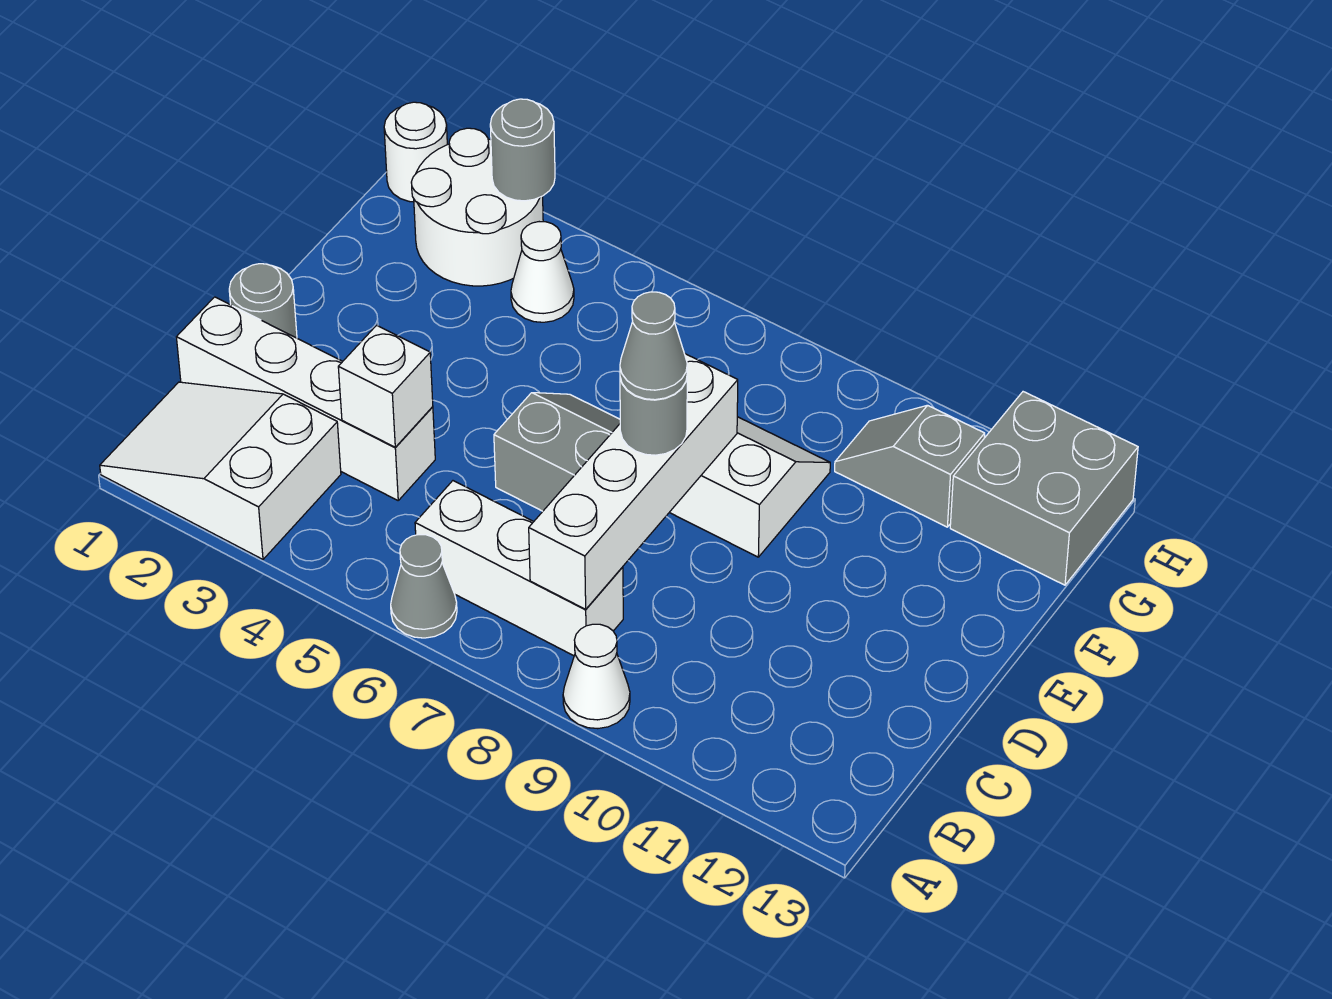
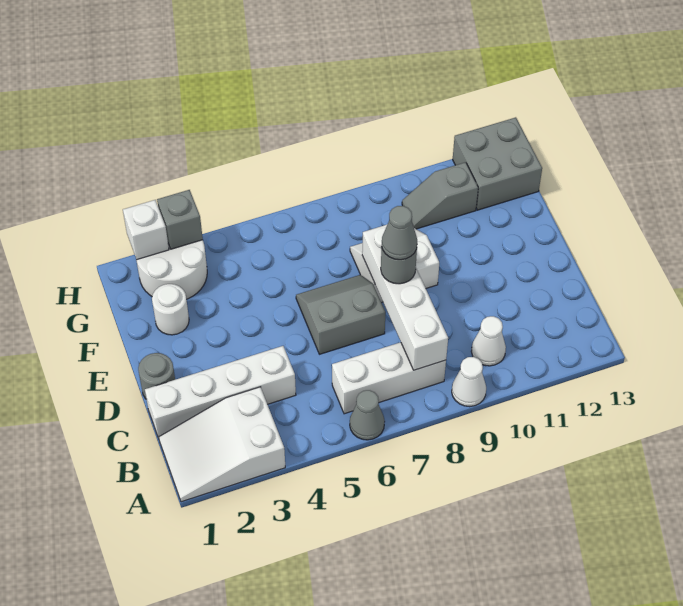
white brick C4 level 2 -> white brick H2 level 2
white cone G4 level 1 -> white cone B10 level 1
white round brick H1 level 1 -> white round brick F2 level 1
grey round brick H3 level 2 -> grey brick H3 level 2

